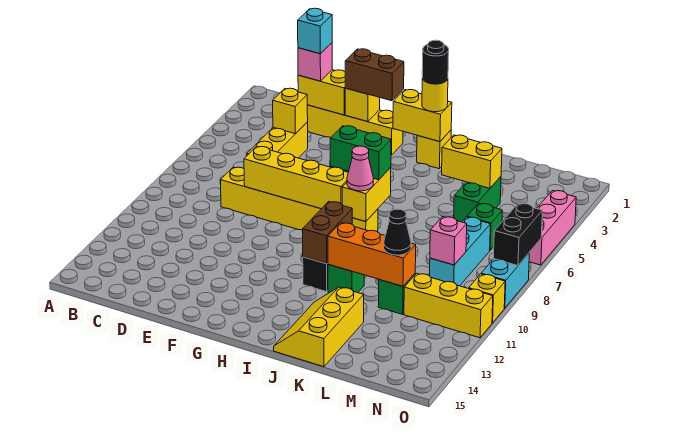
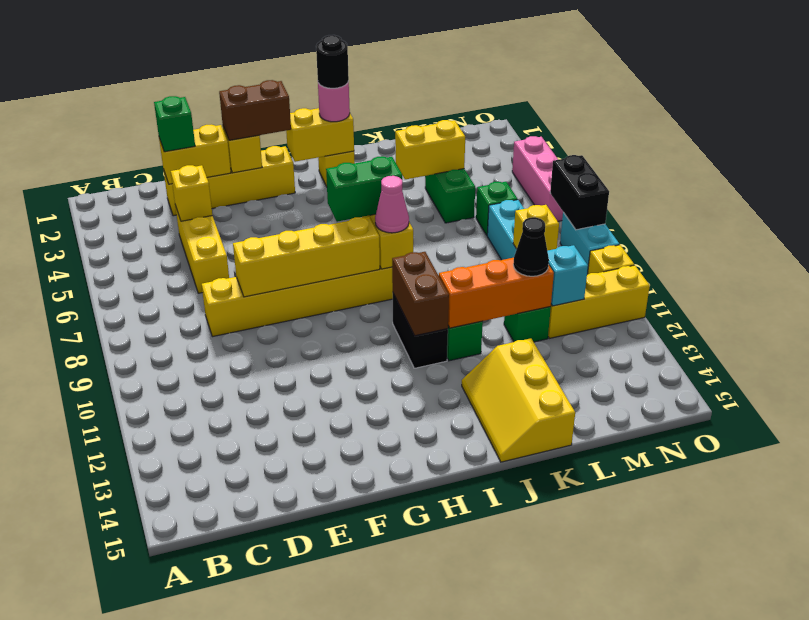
pink brick D2 level 3 -> green brick D2 level 3
cyan brick D2 level 4 -> cyan brick M11 level 2
yellow round brick I2 level 3 -> pink round brick I2 level 3
pink brick M9 level 2 -> yellow brick M9 level 2

